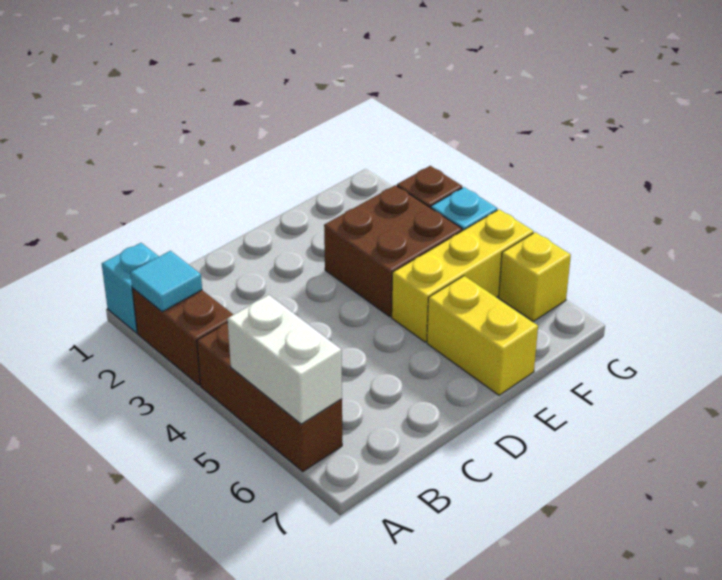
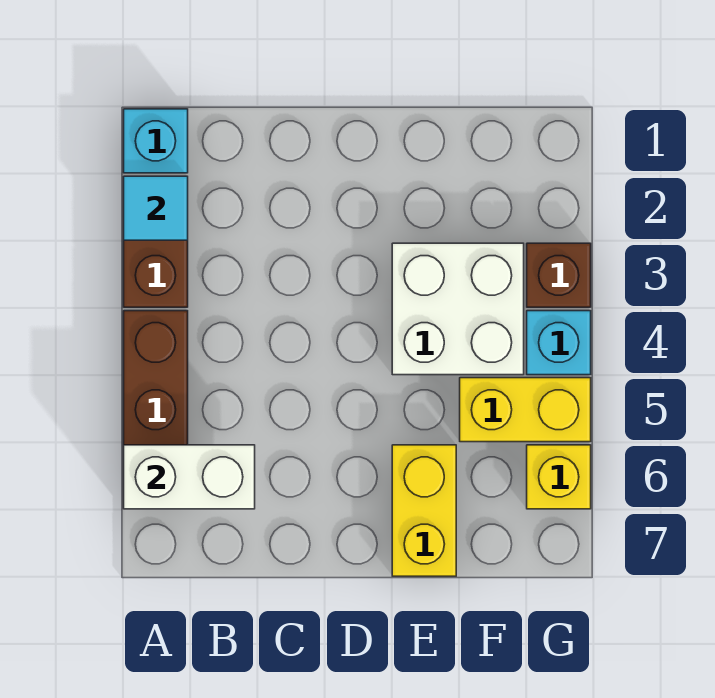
white brick A5:A6 level 2 -> white brick A6:B6 level 2
brown brick E3:F4 level 1 -> white brick E3:F4 level 1
yellow brick E5:G5 level 1 -> yellow brick F5:G5 level 1

